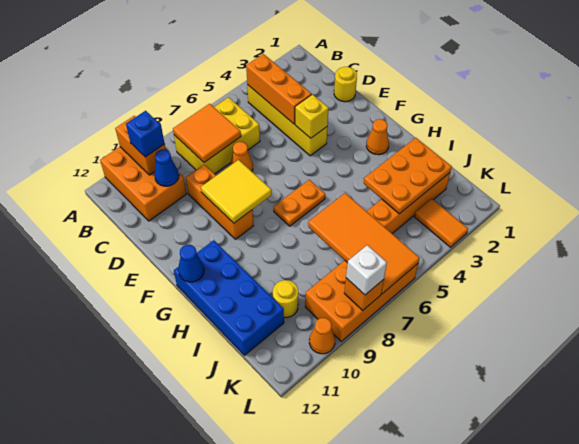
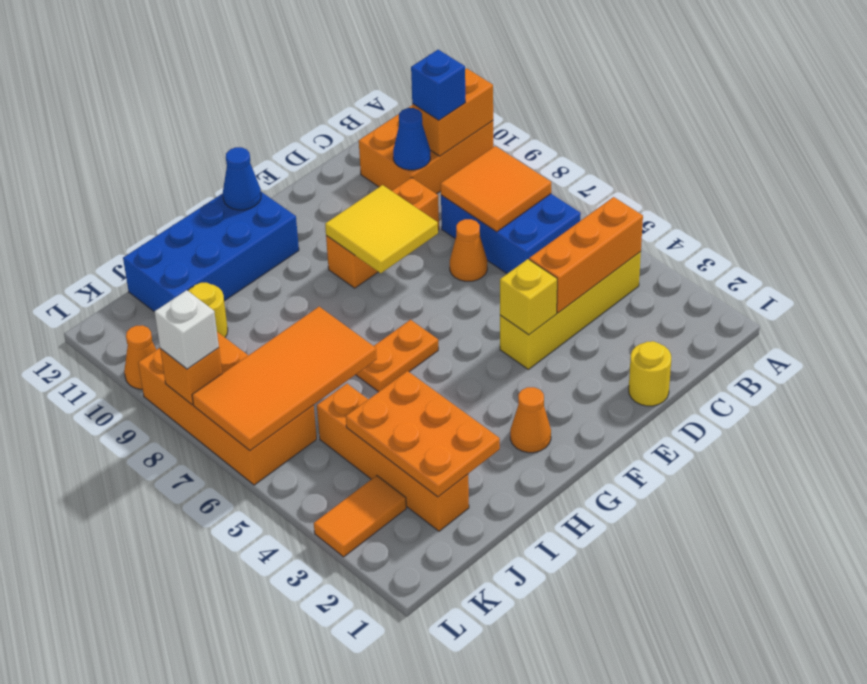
yellow brick B6:C8 level 1 -> blue brick B6:C8 level 1
orange plate G6:G7 level 1 -> orange plate G6:H6 level 1

